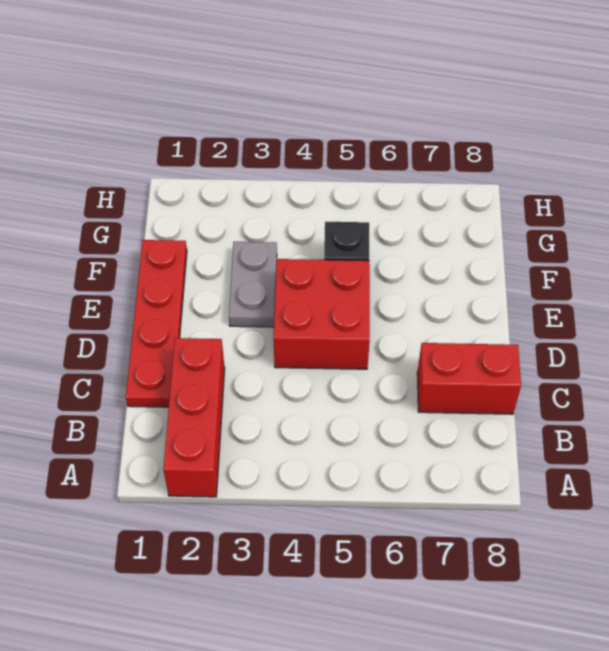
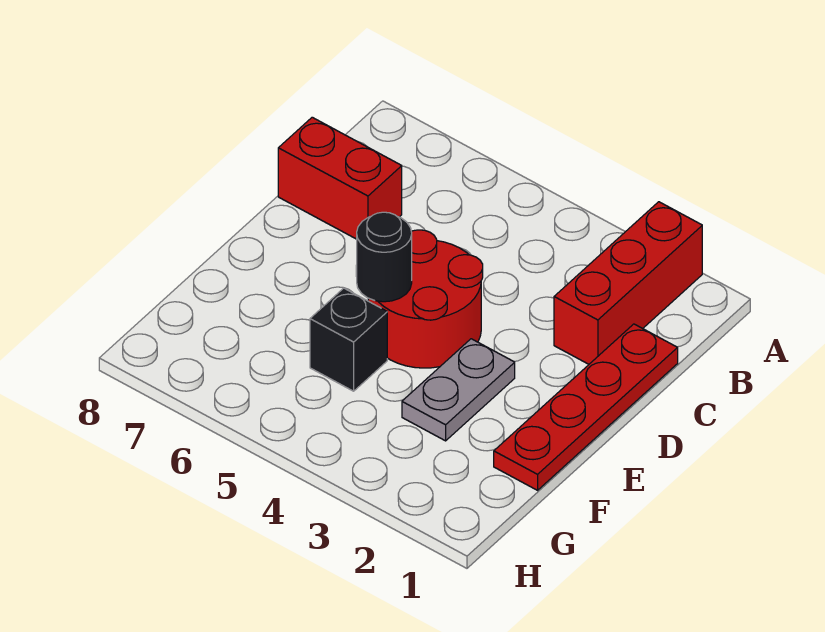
red brick D4:E5 level 1 -> red round brick D4:E5 level 1
none -> black round brick E5 level 2

